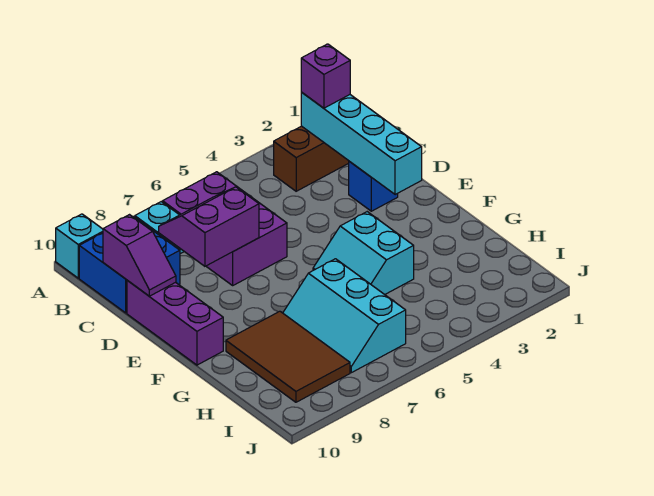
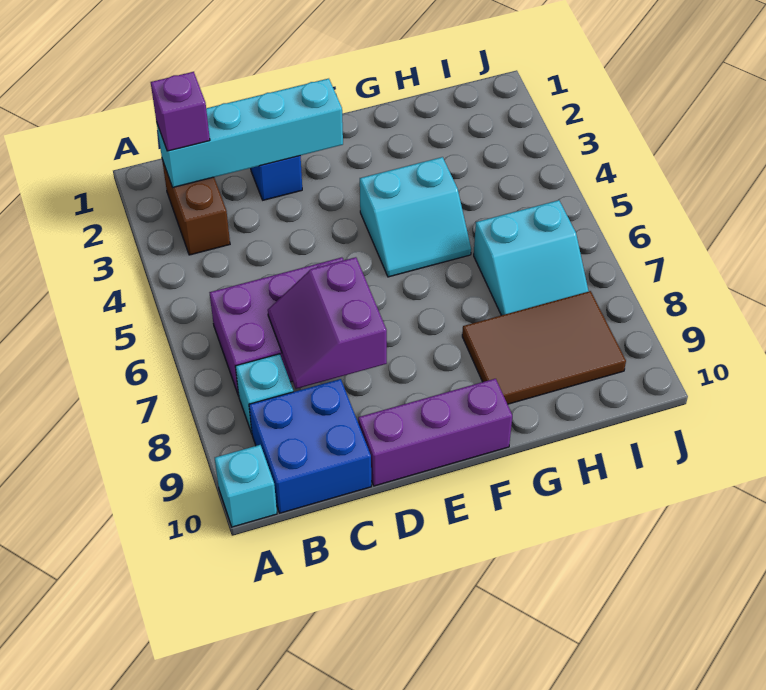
purple slope C10:D10 level 2 top C -> none
cyan slope G6:I7 level 1 top 6 -> cyan slope H6:I7 level 1 top 6

